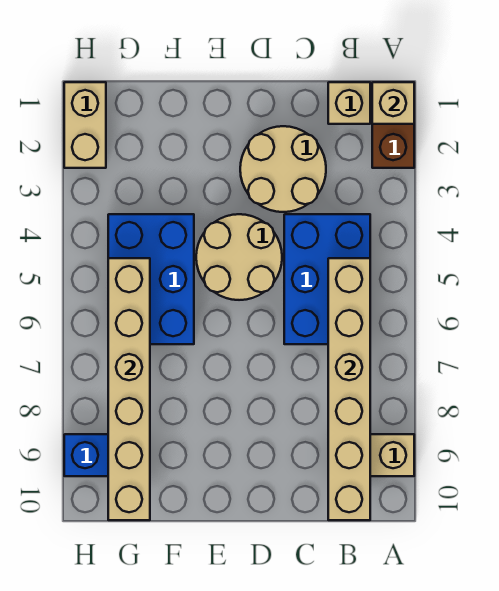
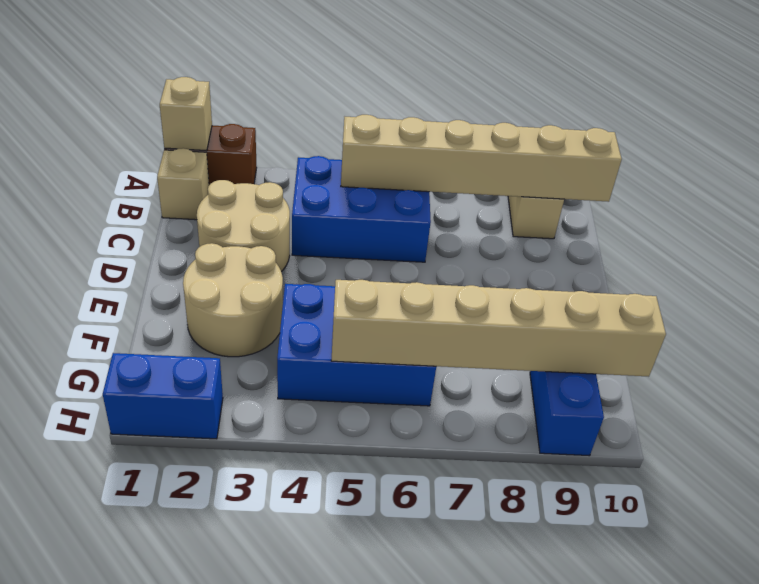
tan round brick D4:E5 level 1 -> tan round brick E2:F3 level 1
tan brick H1:H2 level 1 -> blue brick H1:H2 level 1

